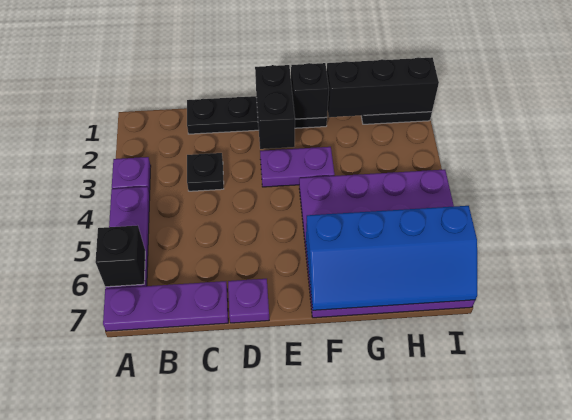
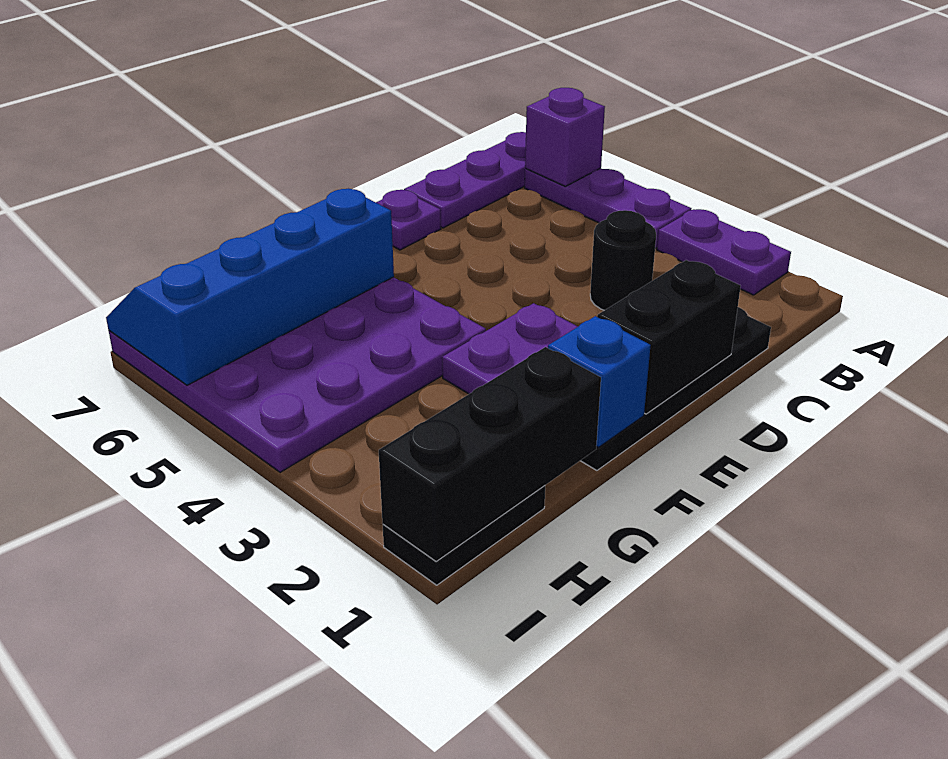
purple plate A3 level 1 -> purple plate A2:A3 level 1
black brick A6 level 2 -> purple brick A6 level 2
black plate C3 level 1 -> black round brick C3 level 1
black brick E1:E2 level 2 -> black brick D1:E1 level 2
black brick F1 level 2 -> blue brick F1 level 2

